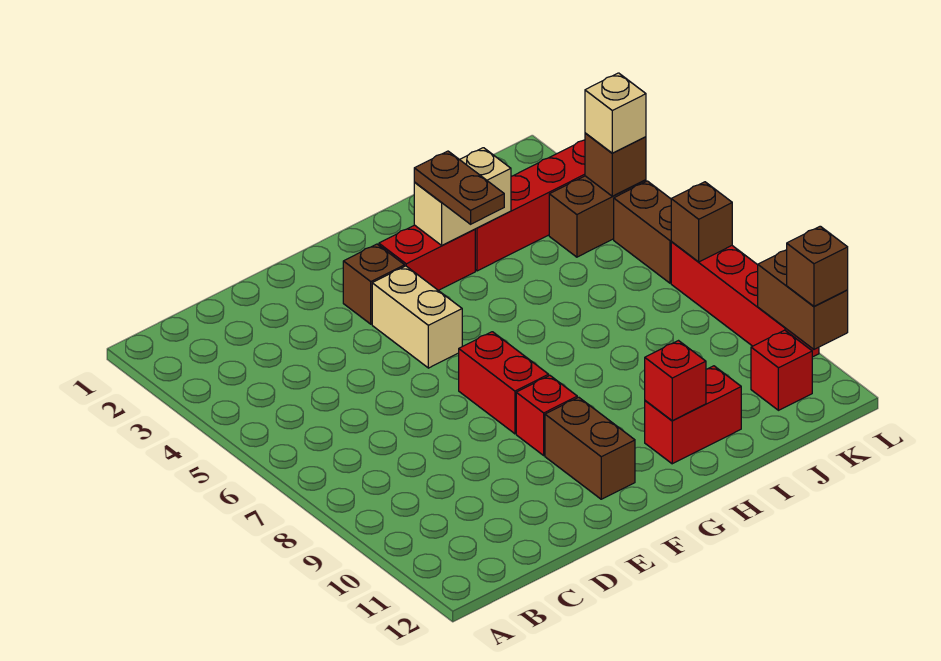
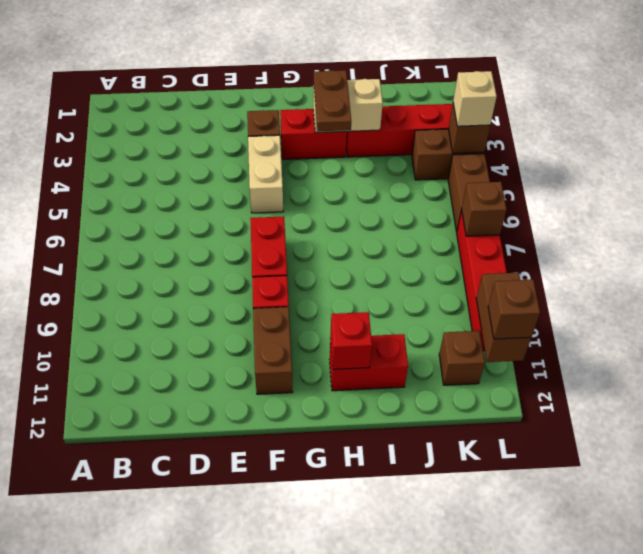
red brick K11 level 1 -> brown brick K11 level 1

